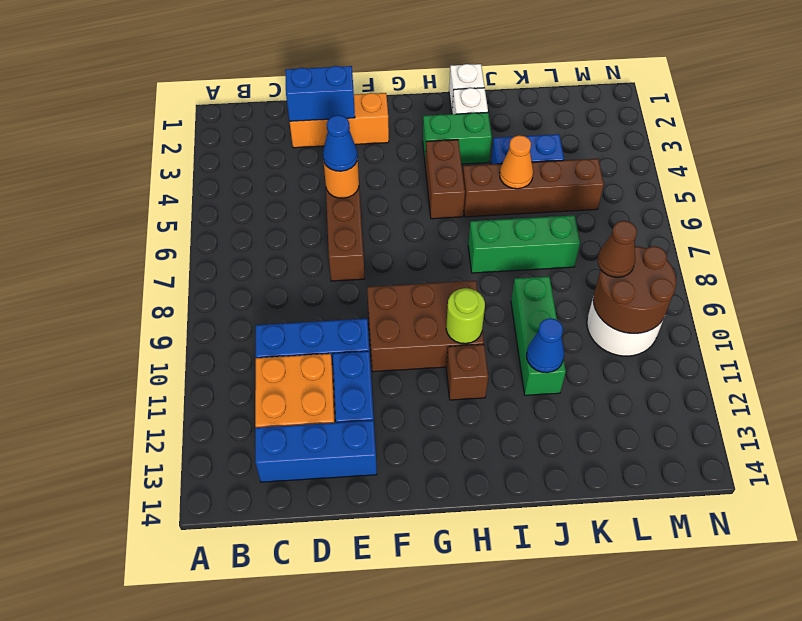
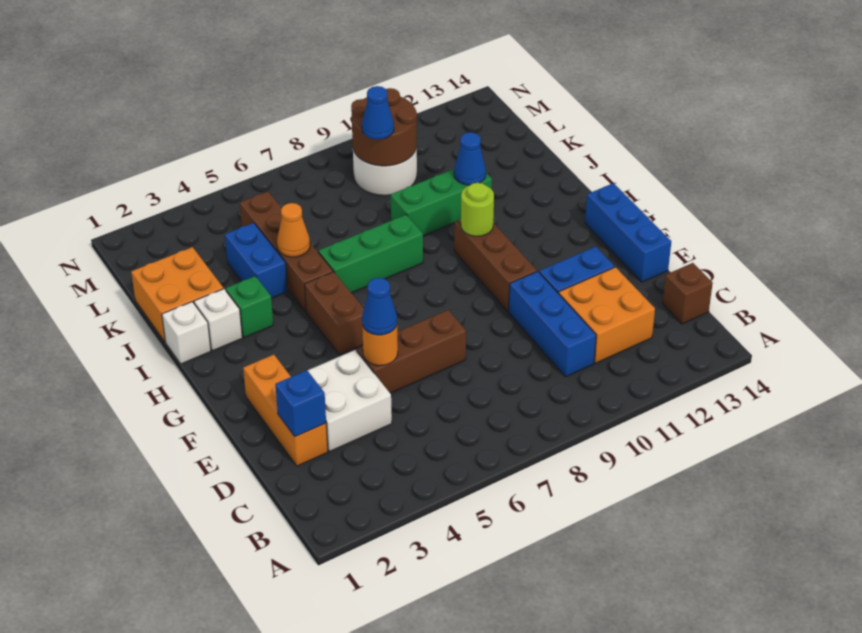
blue brick C13:E13 level 1 -> blue brick E14:G14 level 1
blue brick D2:E2 level 2 -> blue brick D2 level 2
none -> white brick D3:E4 level 1
brown brick F9:H10 level 1 -> brown brick F10:H10 level 1
green brick H3:I3 level 1 -> green brick I3 level 1
brown brick H4:H5 level 1 -> brown brick G5:H5 level 1
brown brick H11 level 1 -> brown brick C14 level 1
green brick I7:K7 level 1 -> green brick I6:I8 level 1
none -> orange brick J1:K2 level 1
brown cone L9 level 3 -> blue cone L9 level 3

